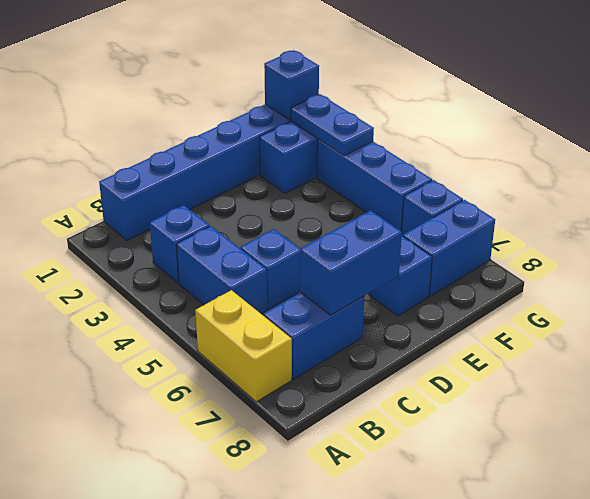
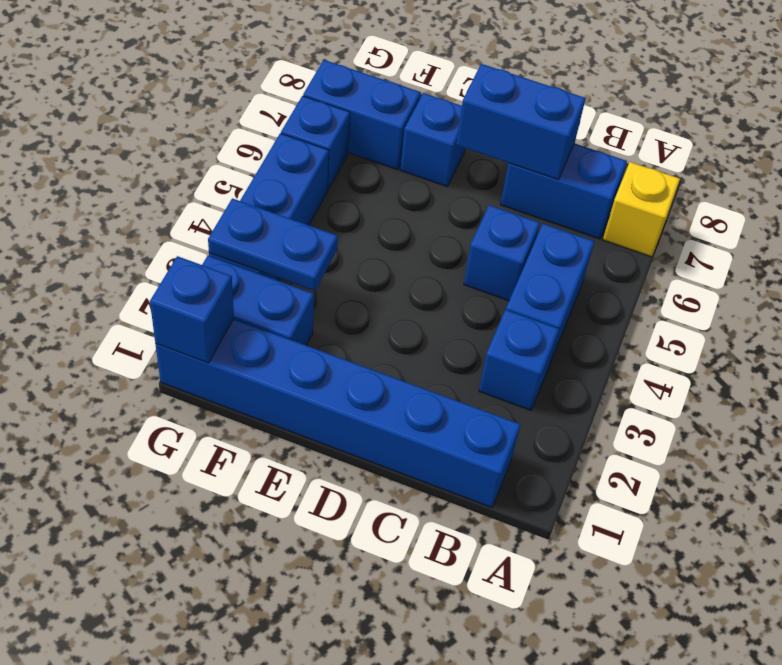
yellow brick A6:A7 level 1 -> yellow brick A7 level 1
blue plate G2:G3 level 2 -> blue plate F3:G3 level 2

